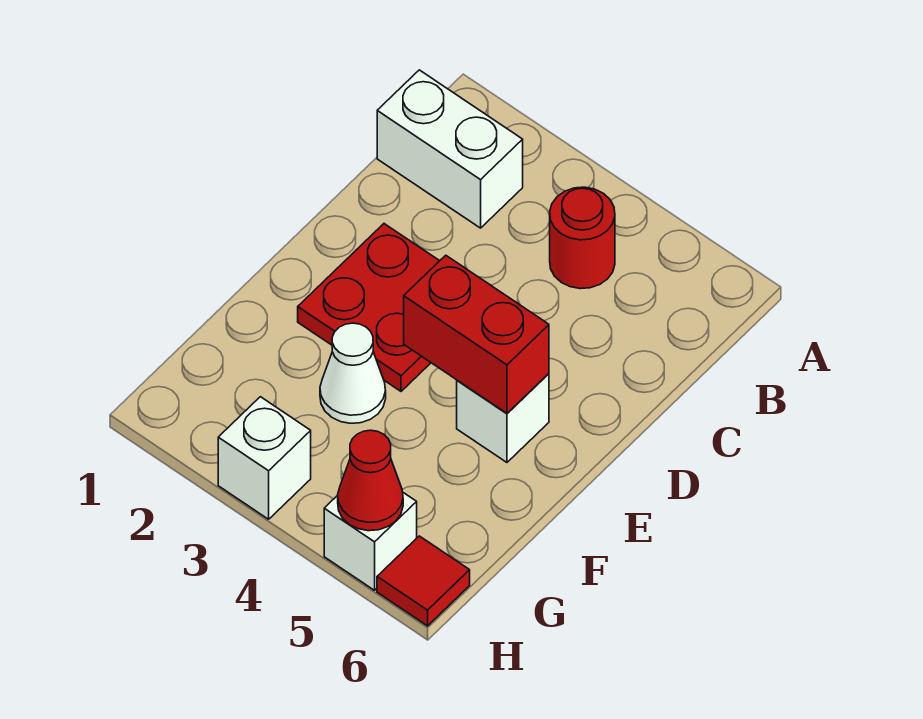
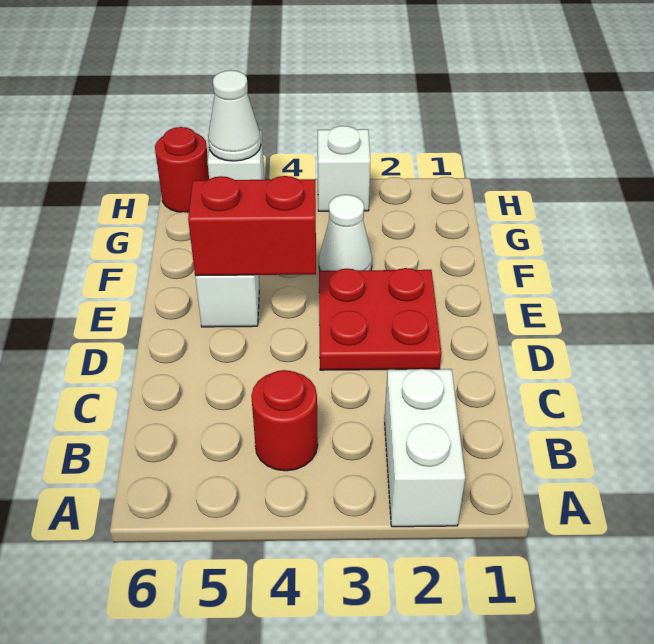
white brick B1:B2 level 1 -> white brick A2:B2 level 1
red cone H5 level 2 -> white cone H5 level 2
red tile H6 level 1 -> red round brick H6 level 1

